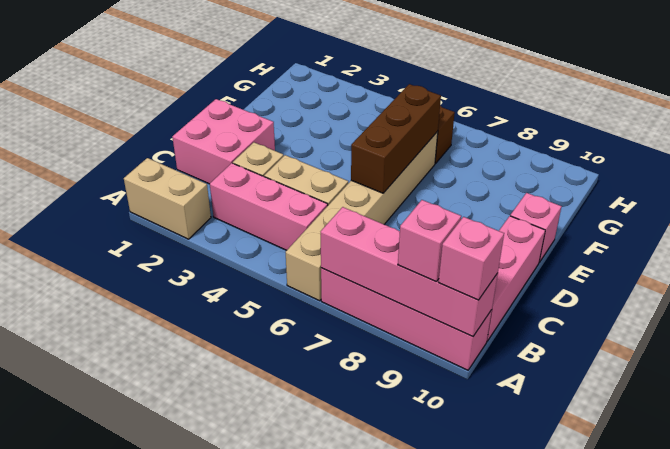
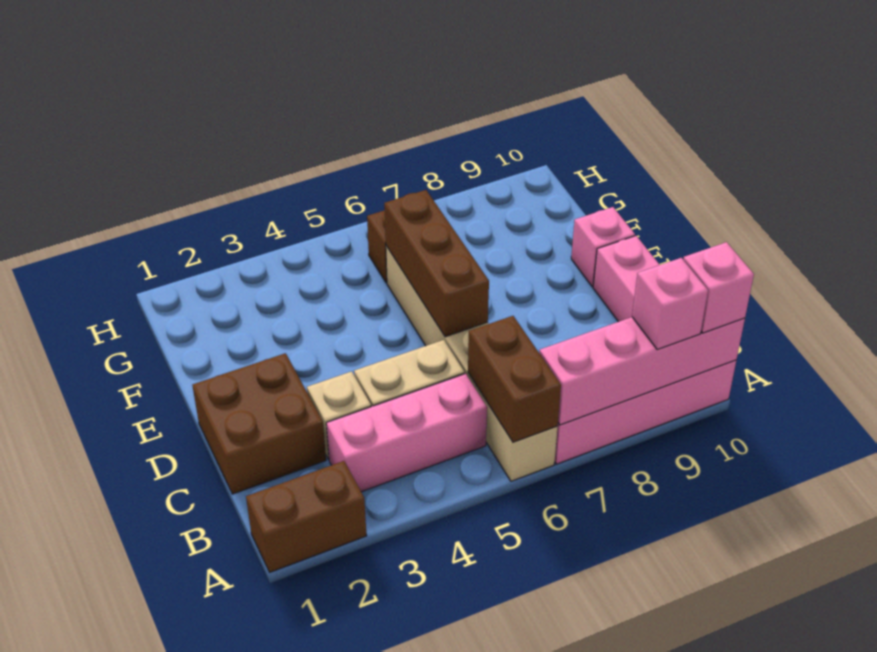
tan brick A1:A2 level 1 -> brown brick A1:A2 level 1
none -> brown brick A6:B6 level 2
pink brick C1:D2 level 1 -> brown brick C1:D2 level 1

